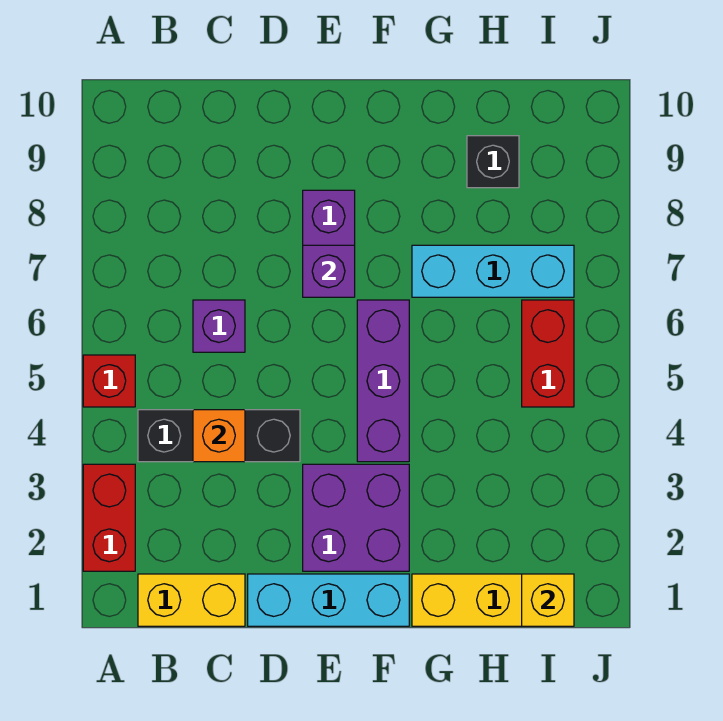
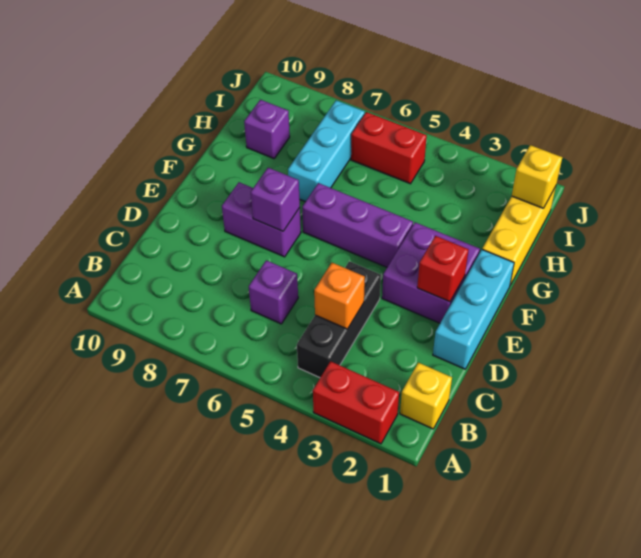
red brick A5 level 1 -> red brick E2 level 2
yellow brick B1:C1 level 1 -> yellow brick B1 level 1
black brick H9 level 1 -> purple brick H9 level 1

